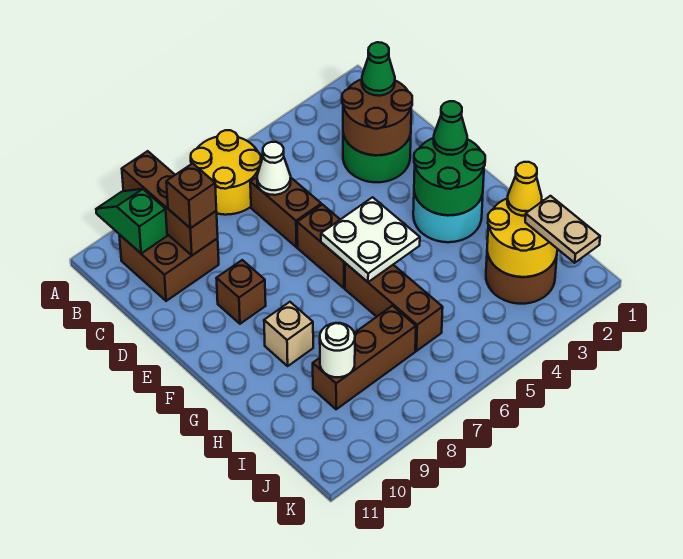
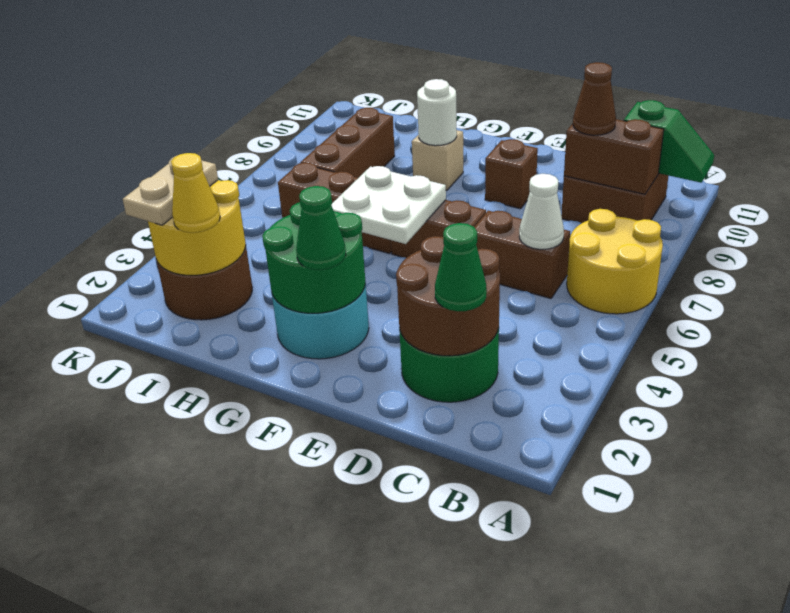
brown brick A9:C9 level 2 -> brown brick B9:C9 level 2
brown brick C9 level 3 -> brown cone C9 level 3
white round brick I9 level 2 -> white round brick G9 level 2
tan plate J2:K2 level 3 -> tan plate J2:J3 level 3

